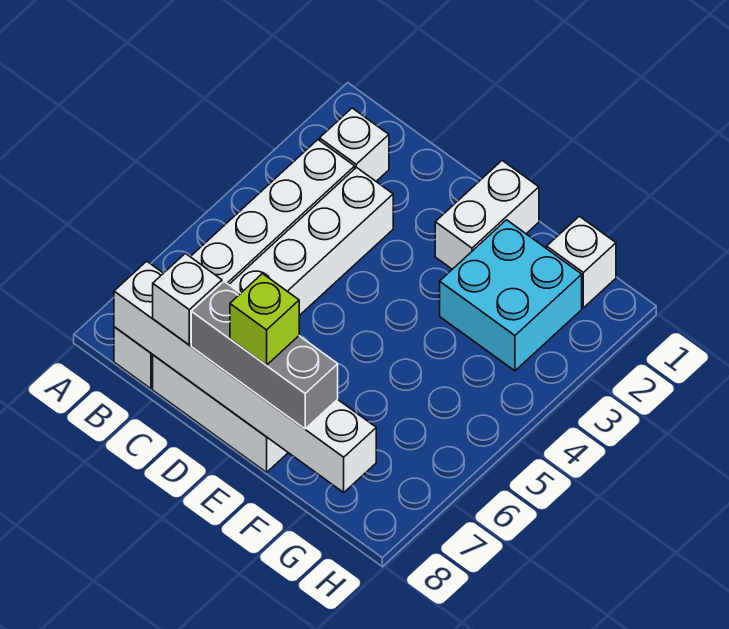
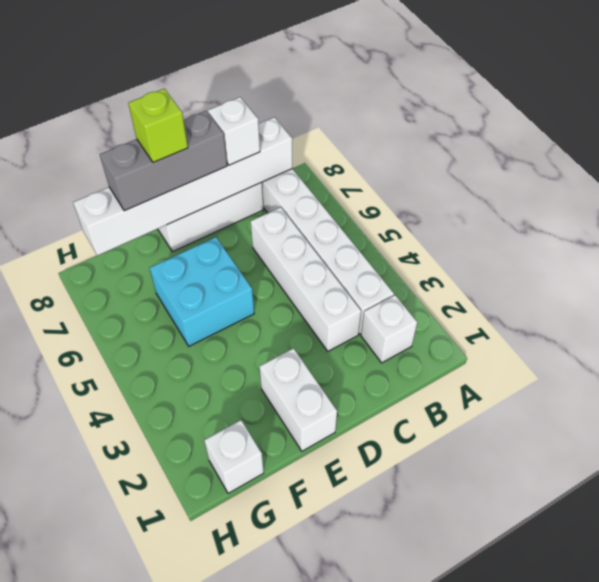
cyan brick F2:G3 level 1 -> cyan brick E5:F6 level 1

